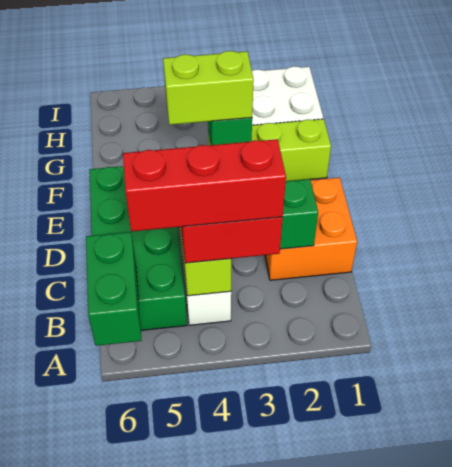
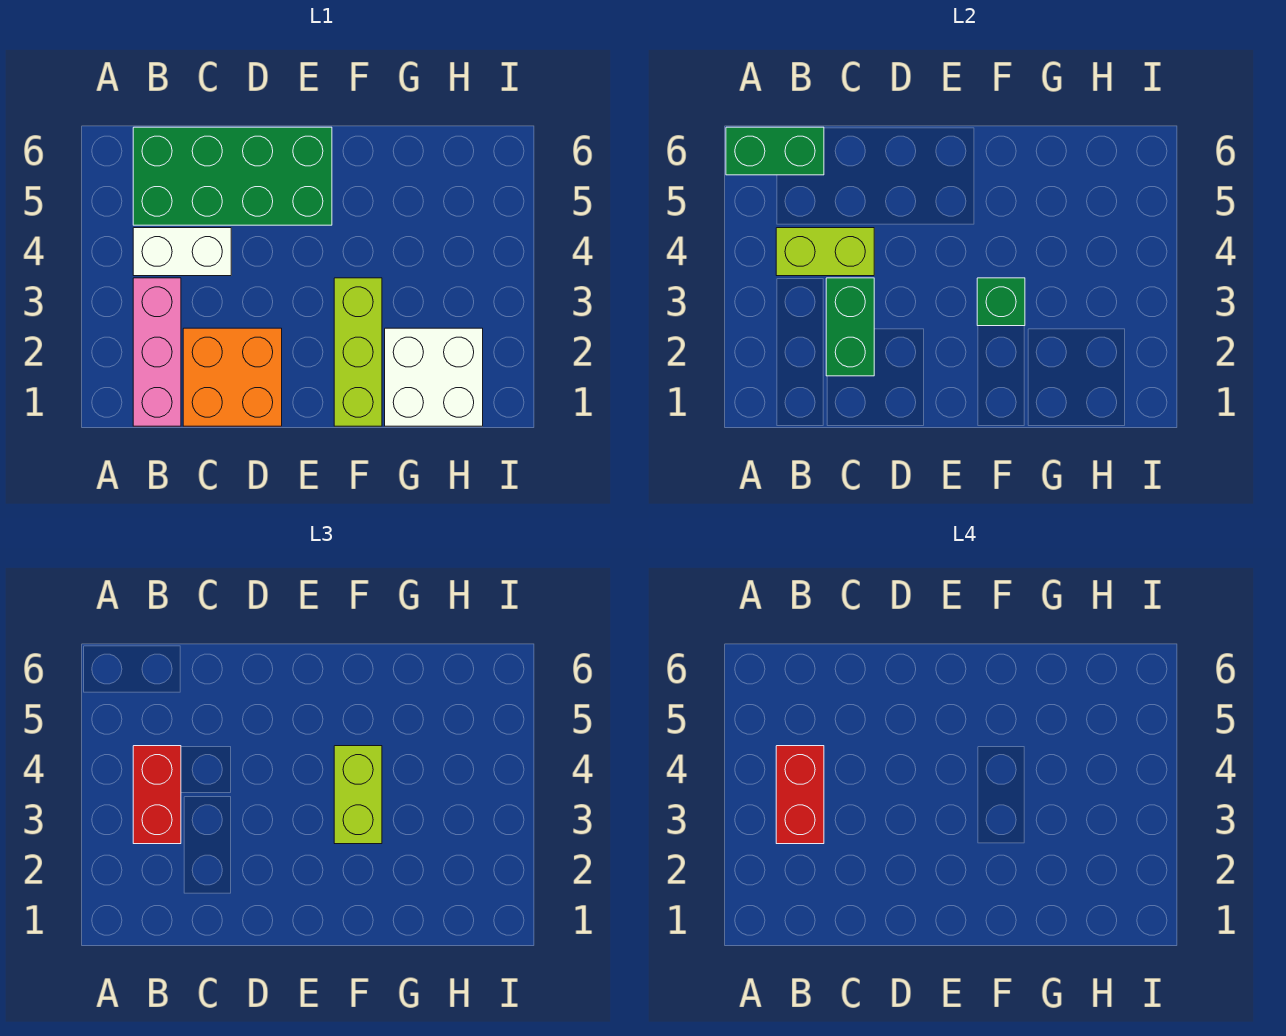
none -> pink brick B1:B3 level 1
red brick B3:B5 level 4 -> red brick B3:B4 level 4

